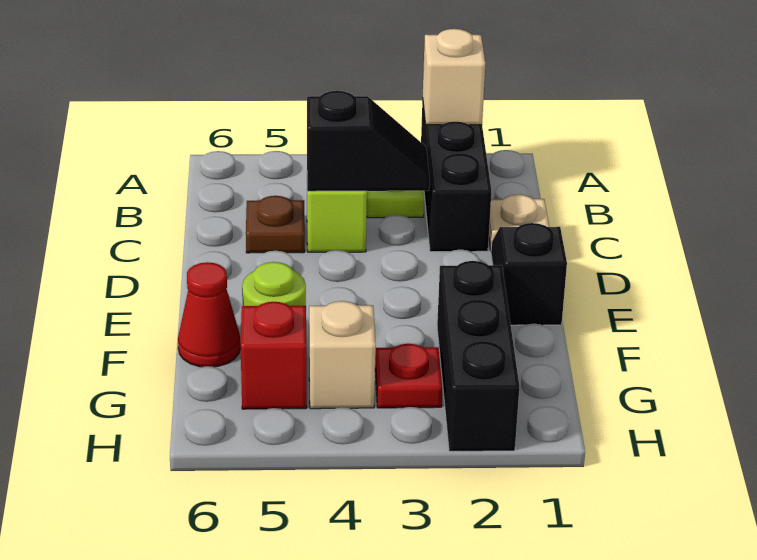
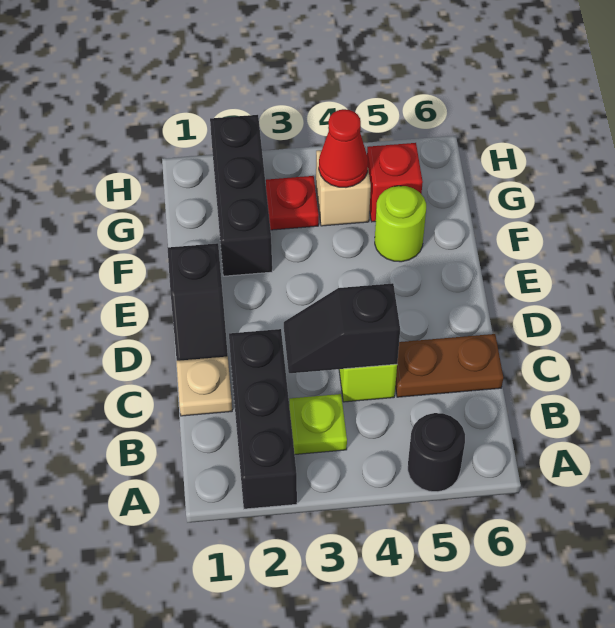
tan brick A2 level 2 -> none
none -> black round brick A5 level 1
brown plate C5 level 1 -> brown plate C5:C6 level 1
red cone F6 level 1 -> red cone G4 level 2

